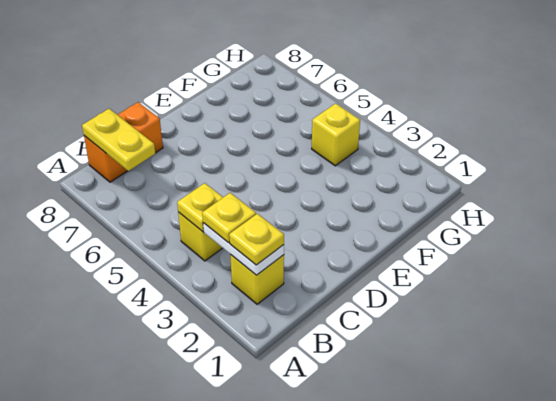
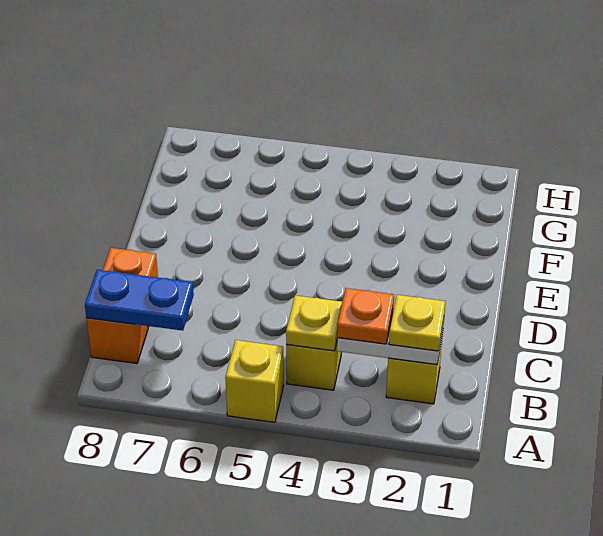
yellow plate B3 level 3 -> orange plate B3 level 3
yellow plate B7:B8 level 2 -> blue plate B7:B8 level 2
yellow brick G4 level 1 -> yellow brick A5 level 1

